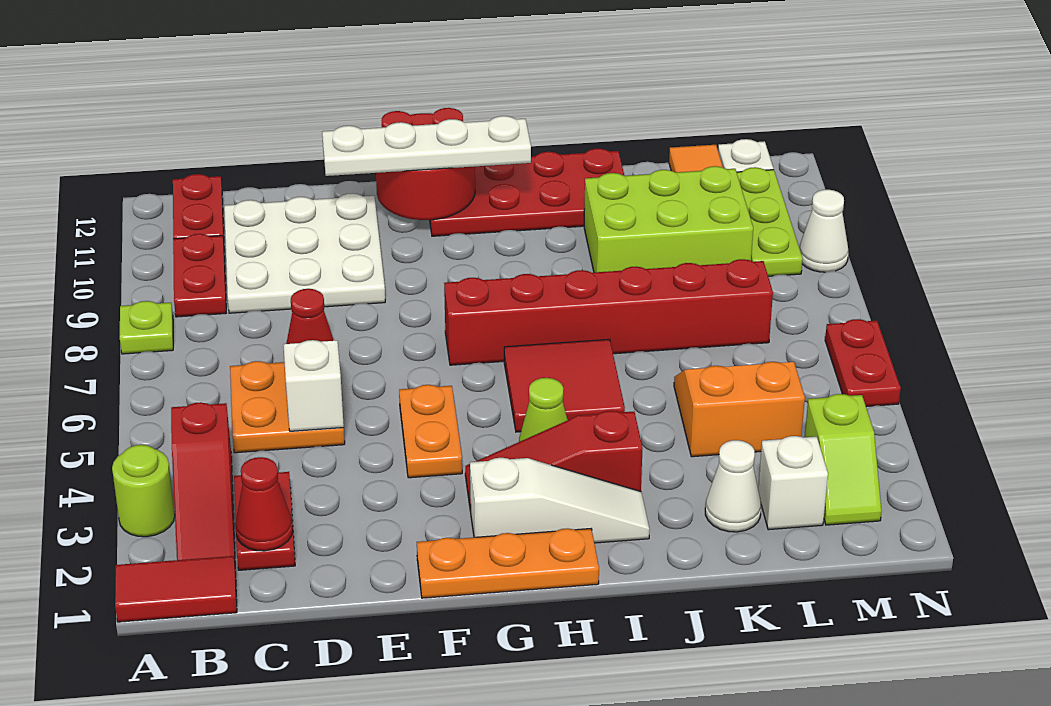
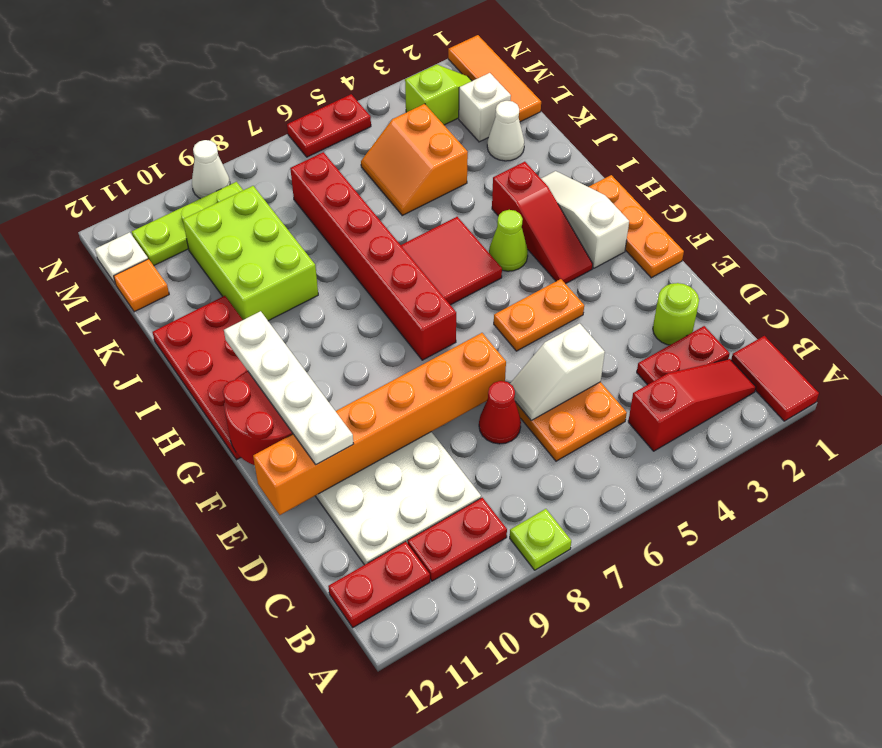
lime round brick A3 level 1 -> lime round brick D2 level 1
red cone C2 level 2 -> none
none -> orange brick E7:E12 level 2
none -> orange tile L1:N1 level 1

